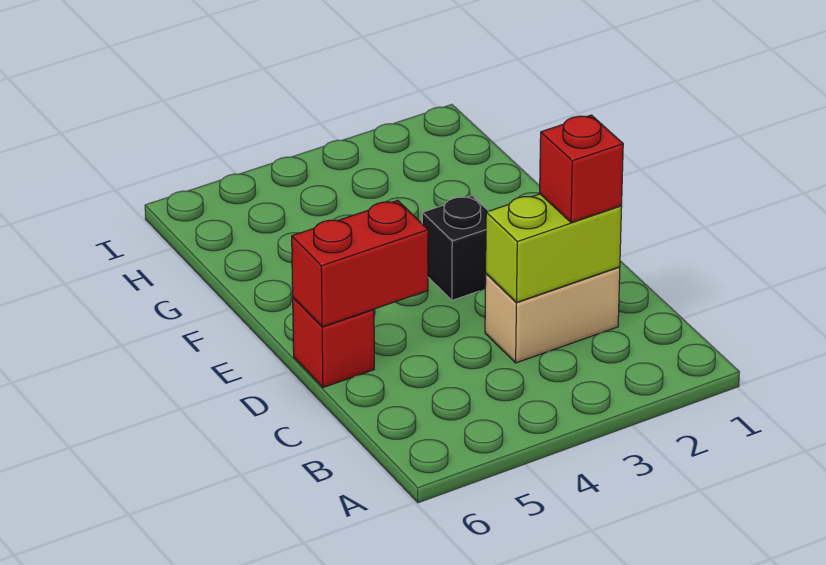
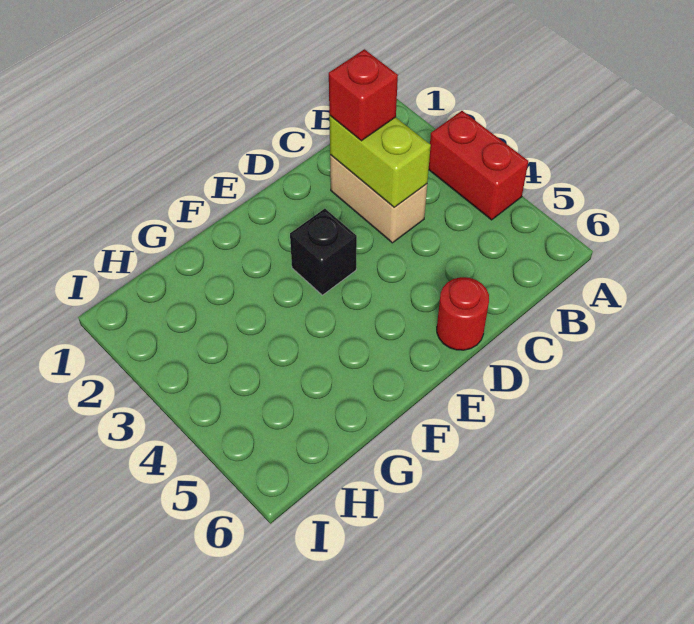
red brick D5:D6 level 2 -> red brick A3:A4 level 1
red brick D6 level 1 -> red round brick D6 level 1

